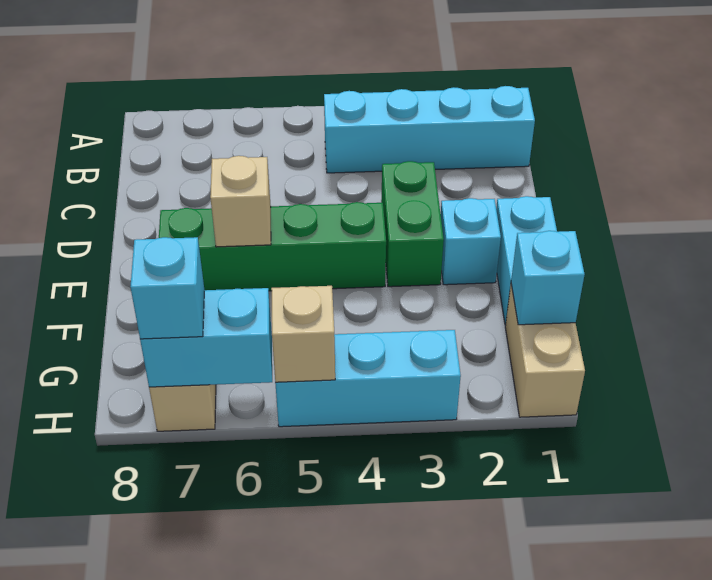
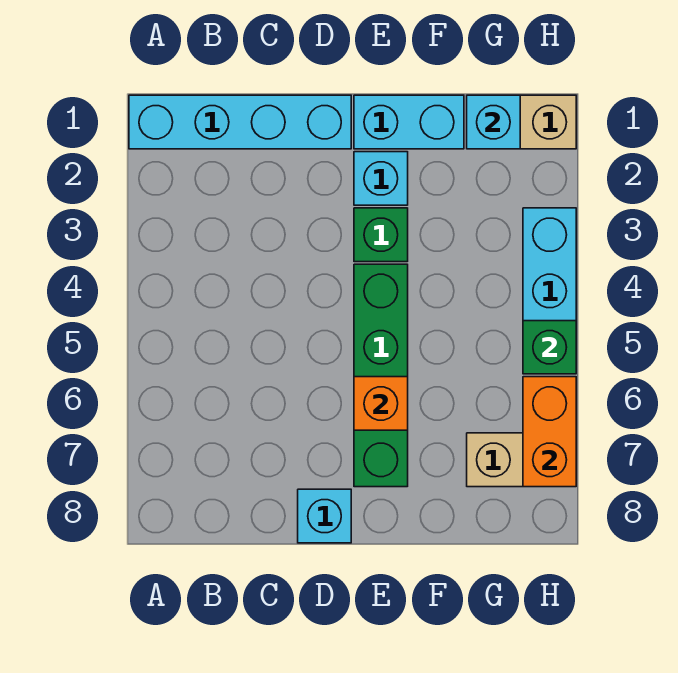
cyan brick B1:B4 level 1 -> cyan brick A1:D1 level 1
green brick D3:E3 level 1 -> green brick E3 level 1
tan brick E6 level 2 -> orange brick E6 level 2
tan brick H5 level 2 -> green brick H5 level 2
cyan brick H6:H7 level 2 -> orange brick H6:H7 level 2
cyan brick H7 level 3 -> cyan brick D8 level 1

